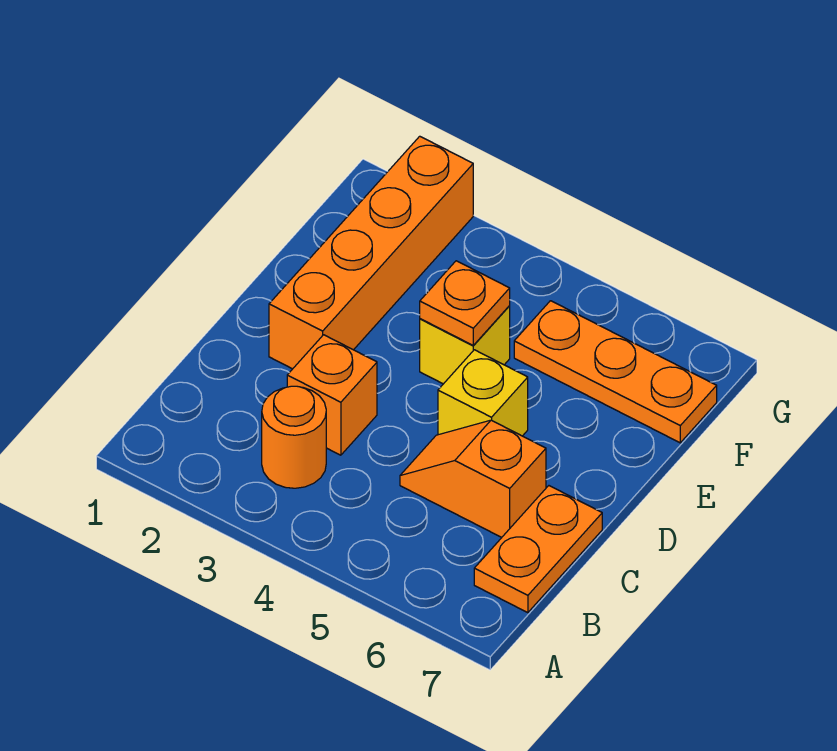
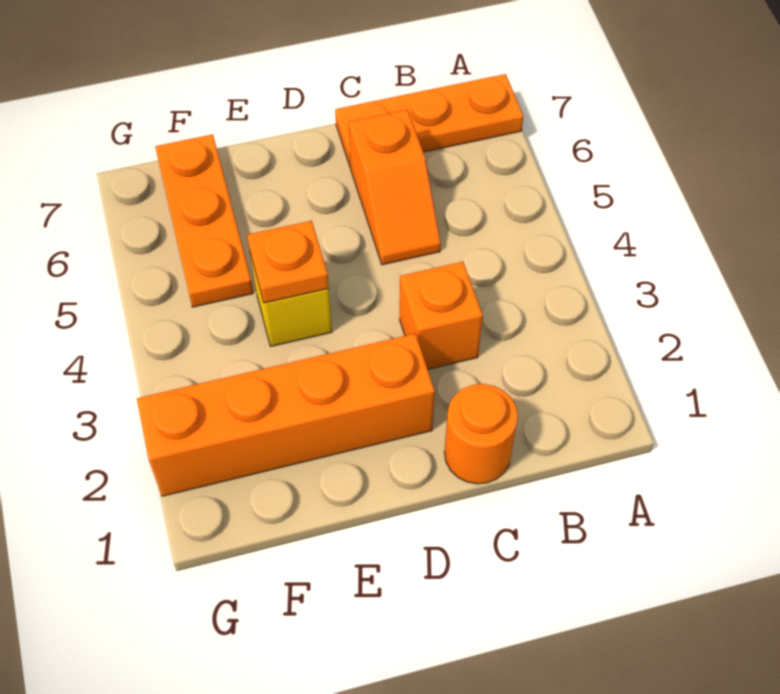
orange round brick B3 level 1 -> orange round brick C1 level 1
orange plate B7:C7 level 1 -> orange plate A7:C7 level 1
yellow brick D5 level 1 -> none

